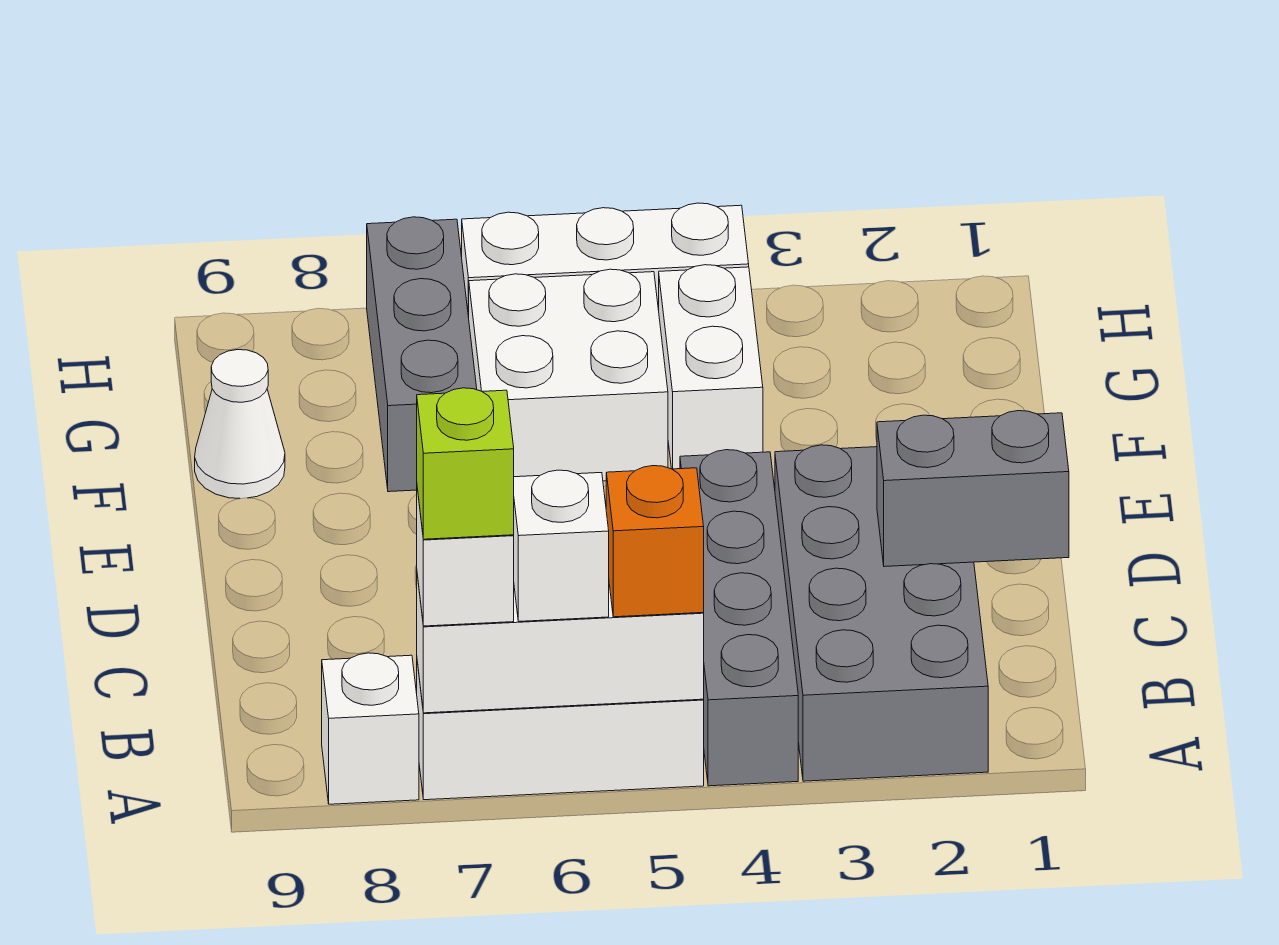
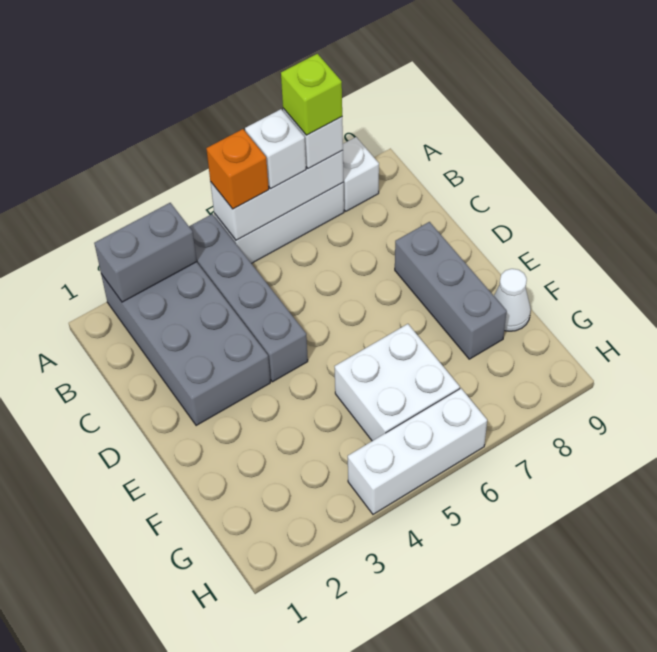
grey brick C1:C2 level 2 -> grey brick A2:A3 level 2
white brick F4:G4 level 1 -> none
grey brick F7:H7 level 1 -> grey brick D8:F8 level 1

